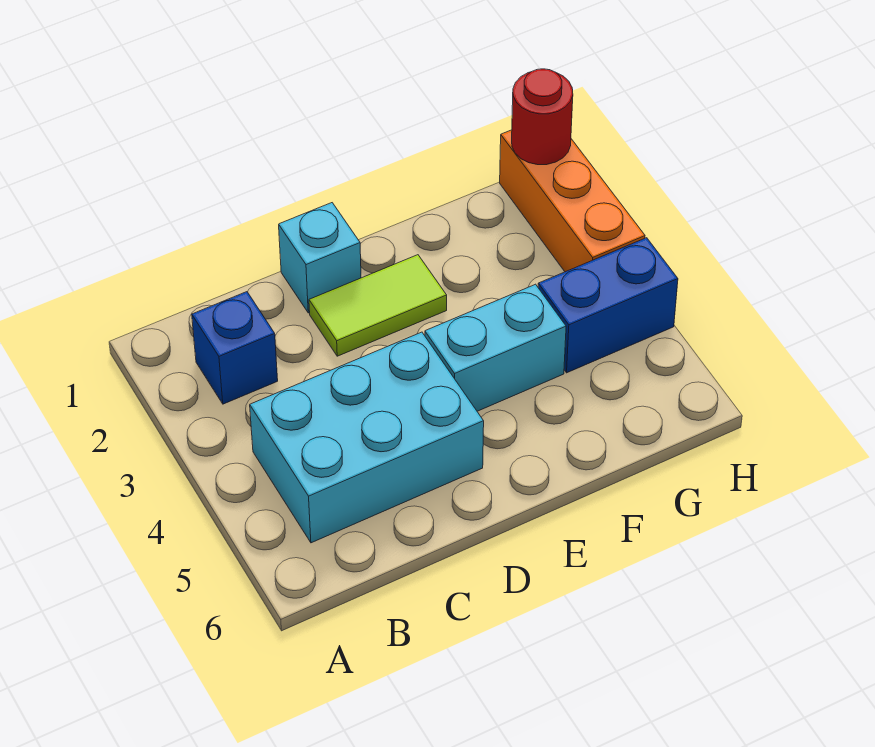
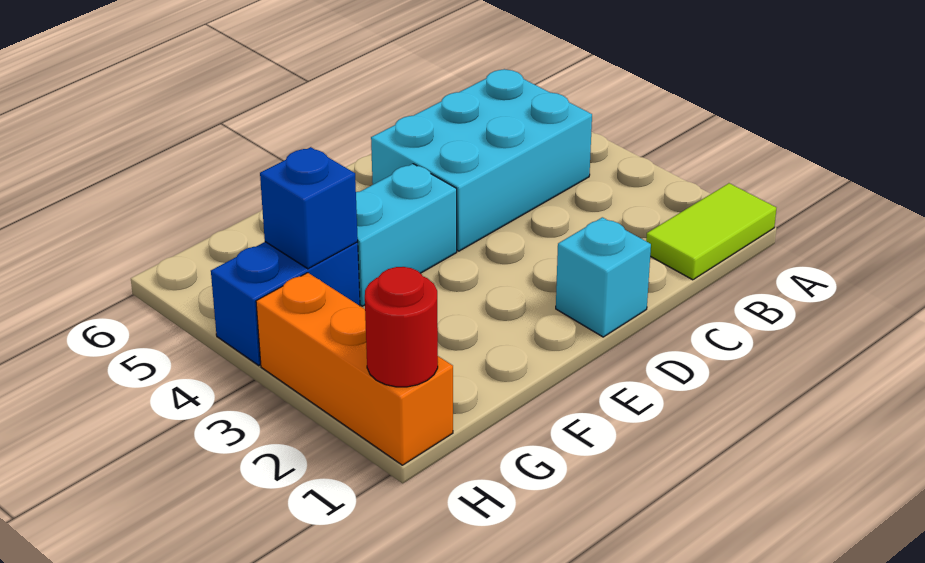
blue brick B2 level 1 -> blue brick G4 level 2
lime tile D2:E2 level 1 -> lime tile A1:B1 level 1

